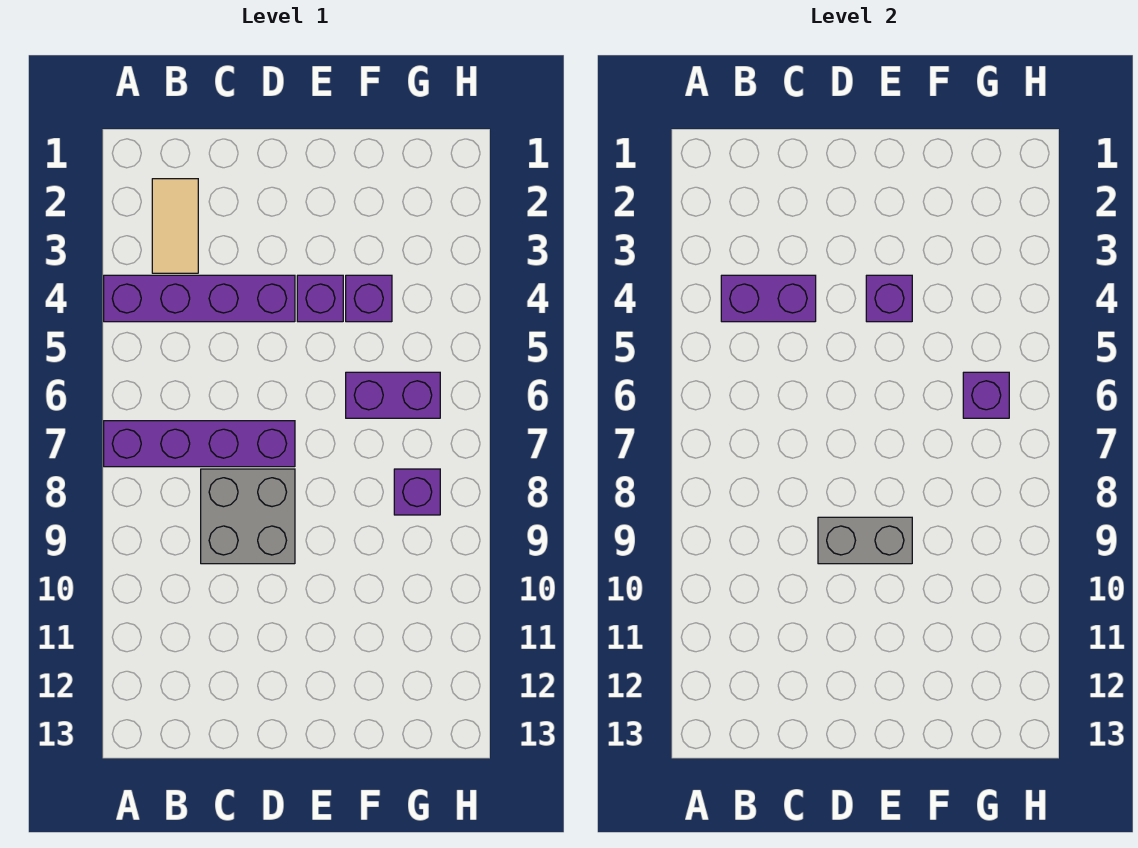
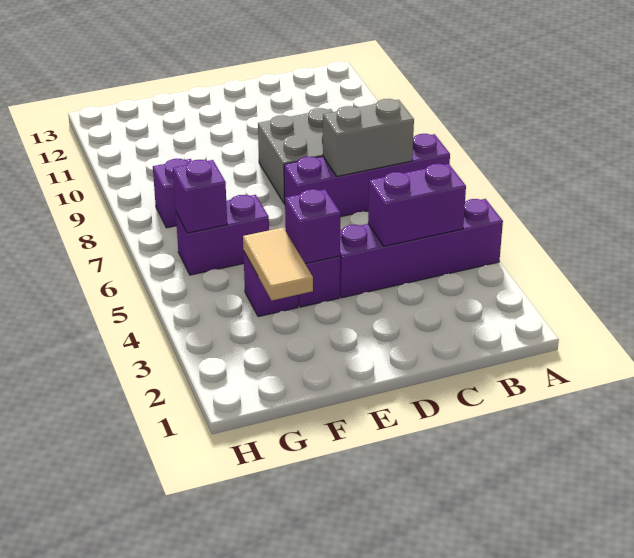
tan tile B2:B3 level 1 -> tan tile F3:F4 level 2
grey brick D9:E9 level 2 -> grey brick B7:C7 level 2

